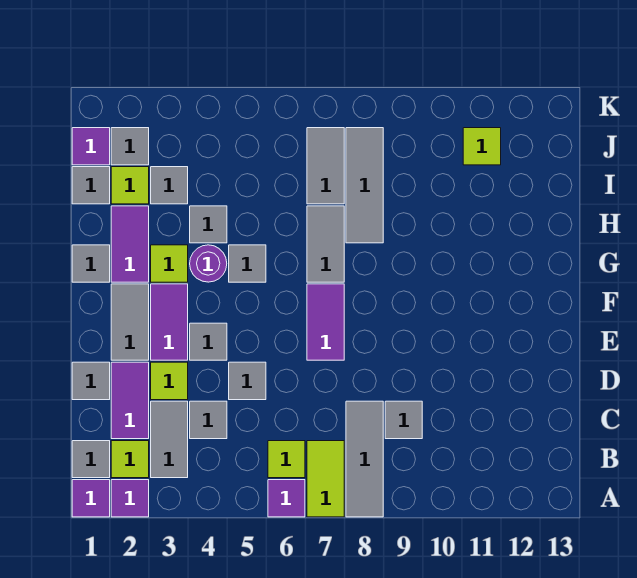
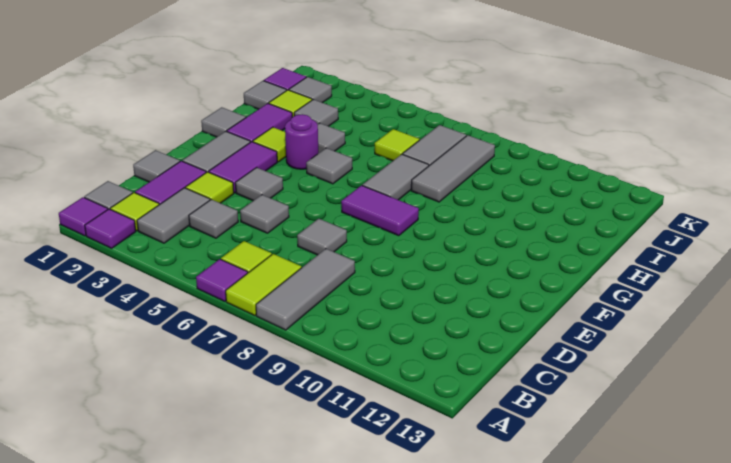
grey tile C9 level 1 -> grey tile D7 level 1
purple tile E7:F7 level 1 -> purple tile F7:F8 level 1
lime tile J11 level 1 -> lime tile I6 level 1

